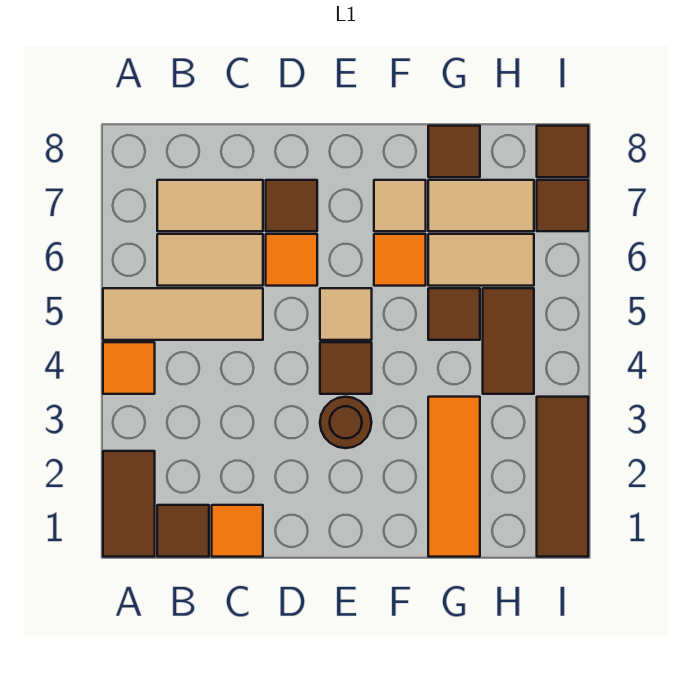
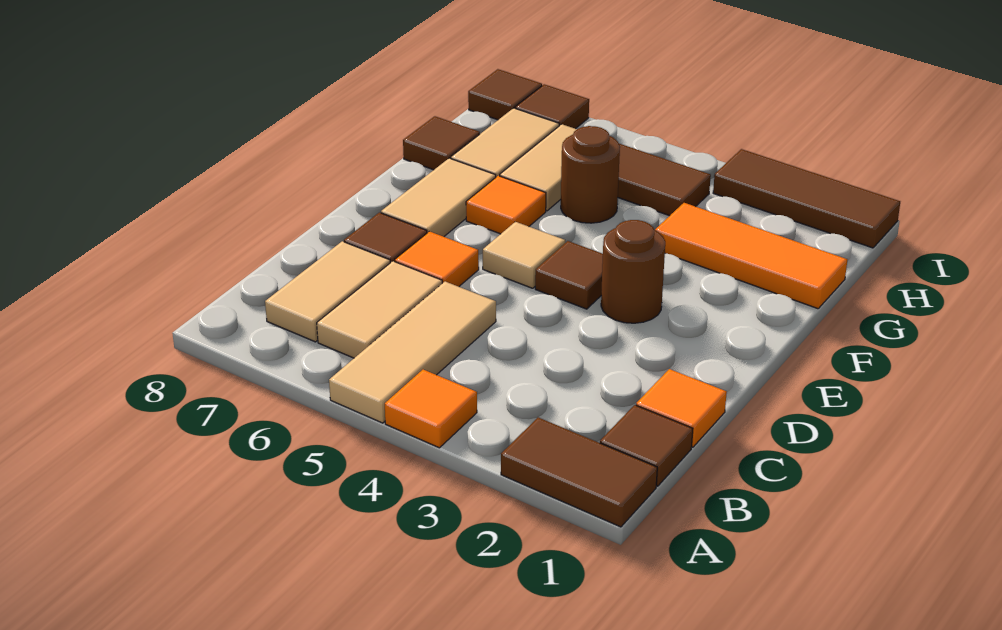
tan tile F7 level 1 -> tan tile E7:F7 level 1
brown tile G5 level 1 -> brown round brick G5 level 1

